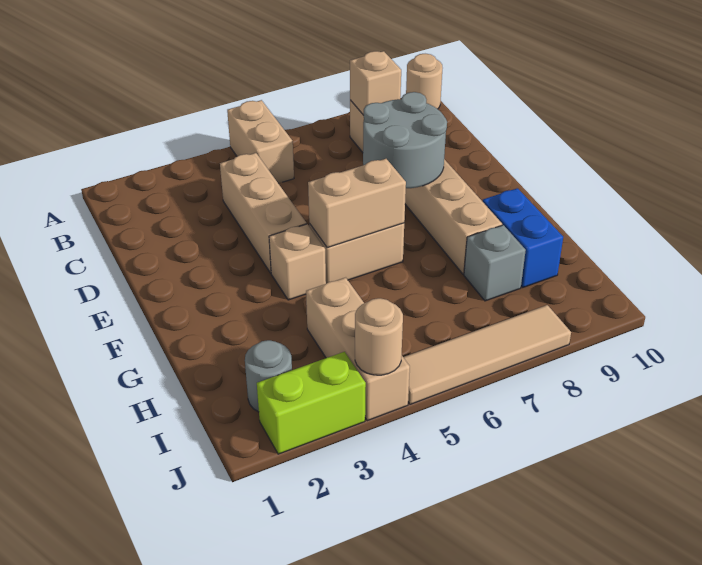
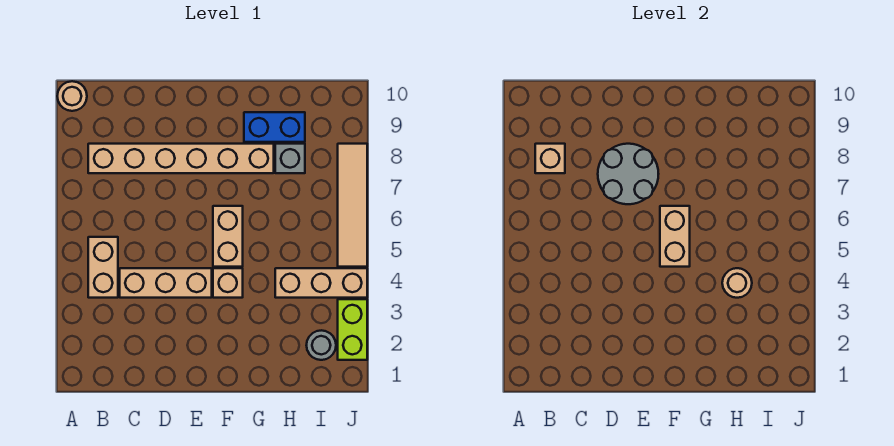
tan brick A5:B5 level 1 -> tan brick B4:B5 level 1
tan round brick J4 level 2 -> tan round brick H4 level 2

